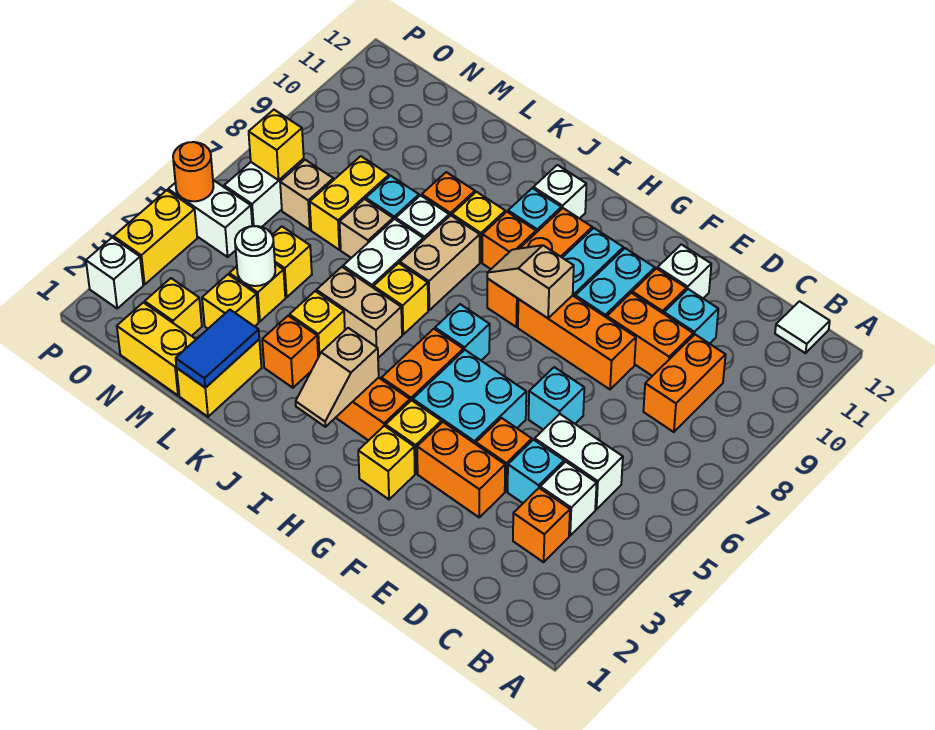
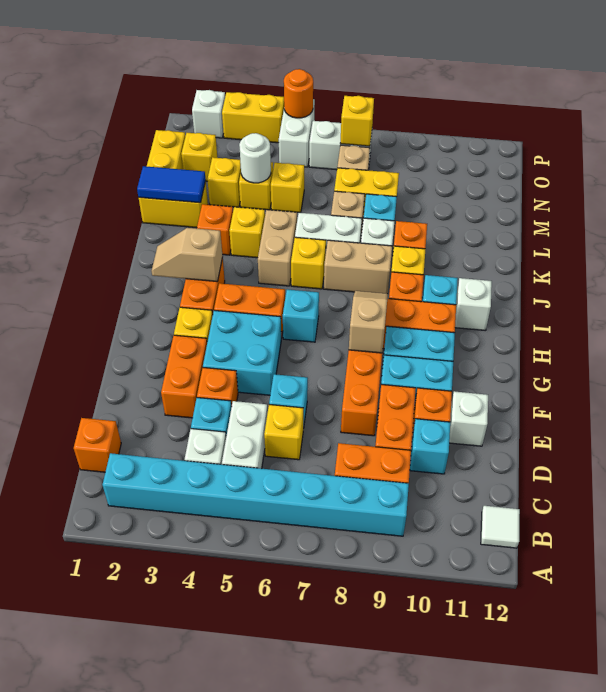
none -> cyan brick B2:B9 level 1
orange brick C3 level 1 -> orange brick C1 level 1
yellow brick G2 level 1 -> yellow brick D6 level 1

